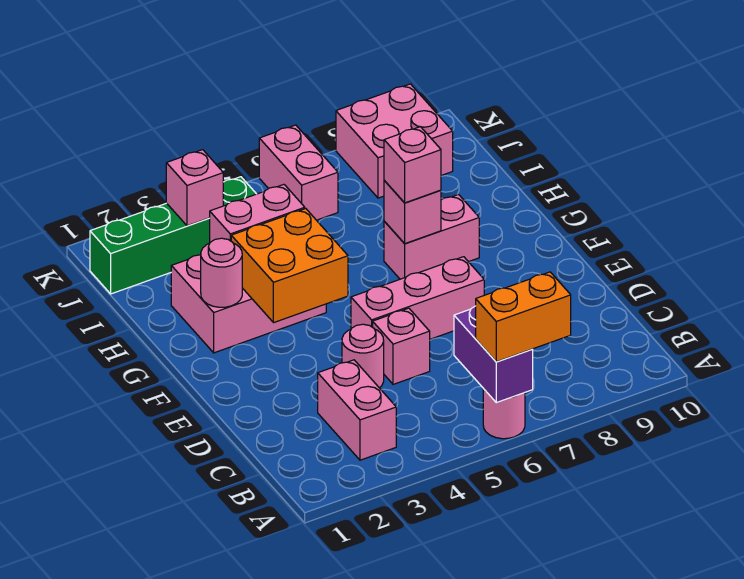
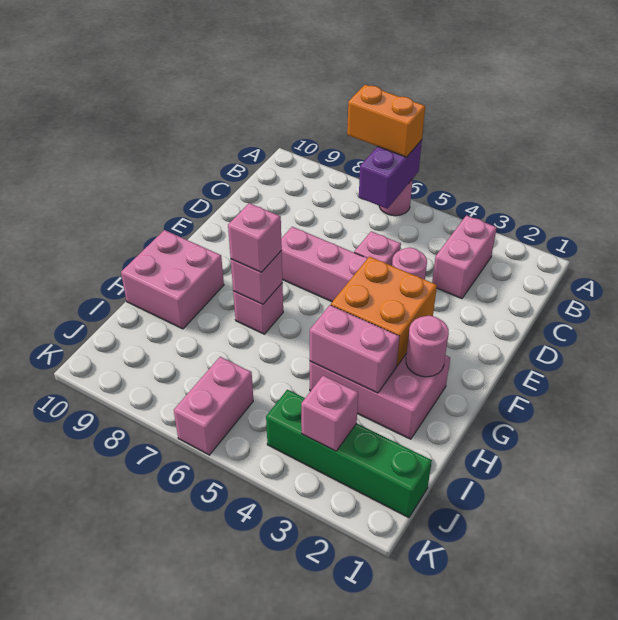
pink brick G7:G8 level 1 -> pink brick G7 level 1
pink brick J8:K9 level 1 -> pink brick G9:H10 level 1

